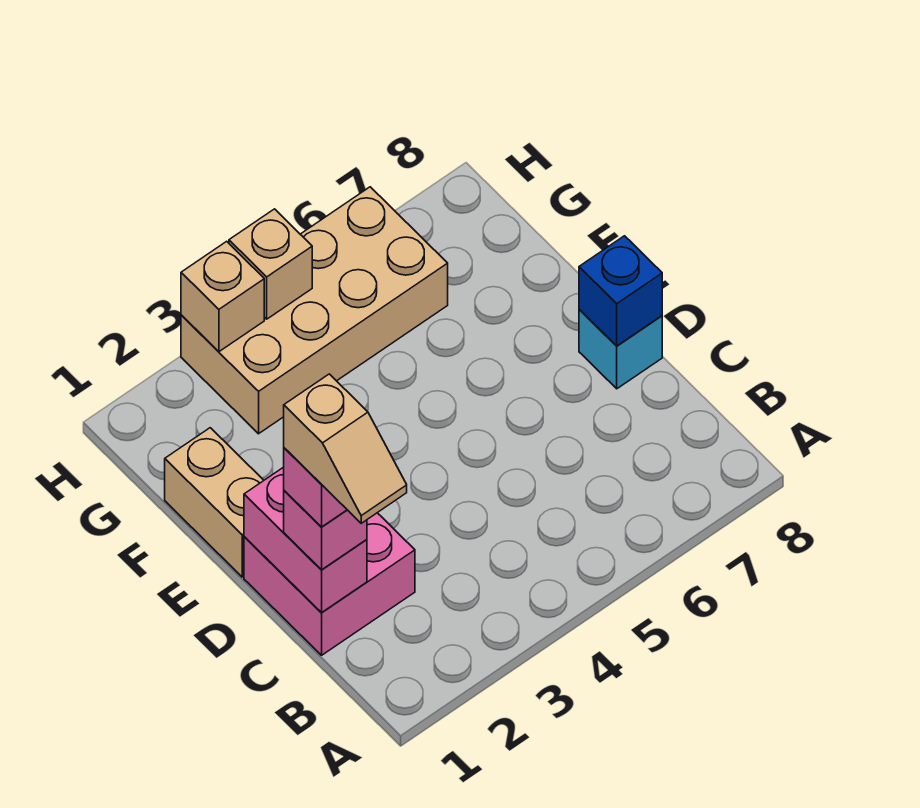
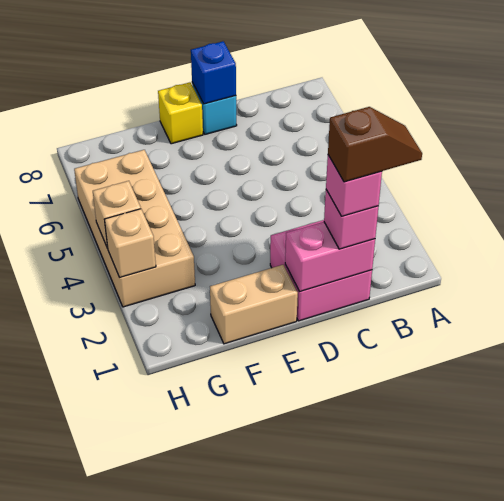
tan slope B1:C1 level 5 top C -> brown slope B1:C1 level 5 top C
none -> yellow brick E8 level 1

